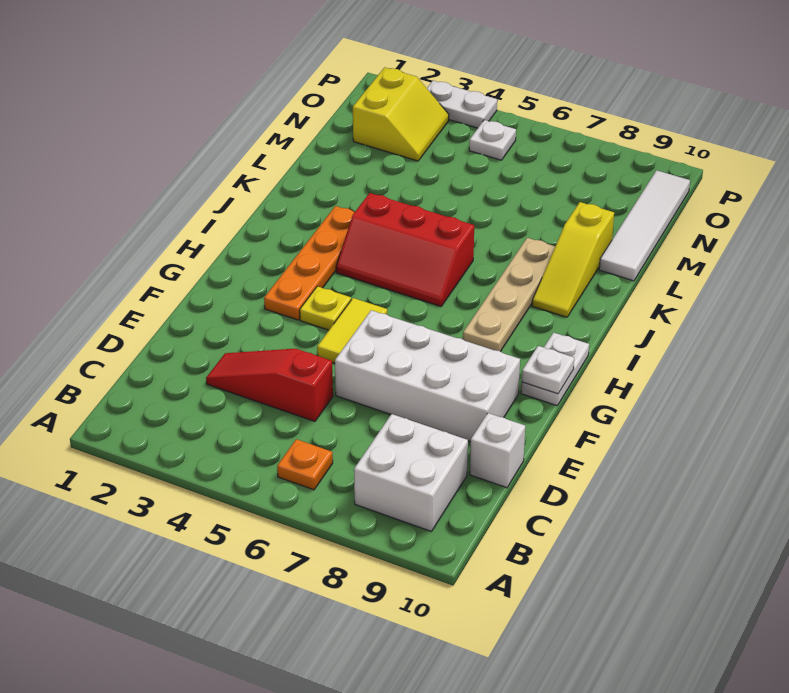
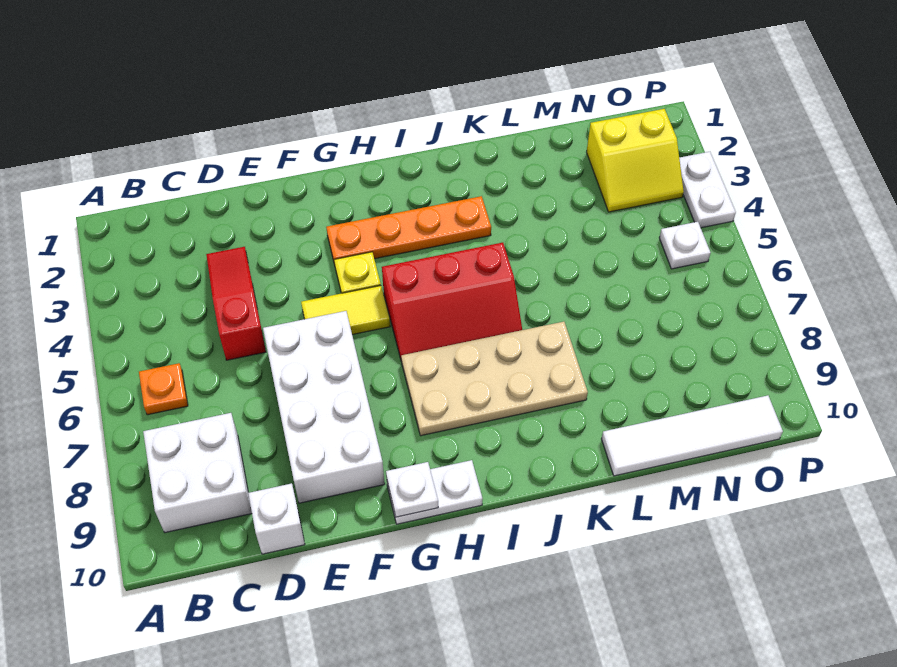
tan plate H8:K8 level 1 -> tan plate H7:K8 level 1
red slope I4:J6 level 1 top J -> red slope H5:J6 level 1 top 5
yellow slope J9:L9 level 1 top L -> none

